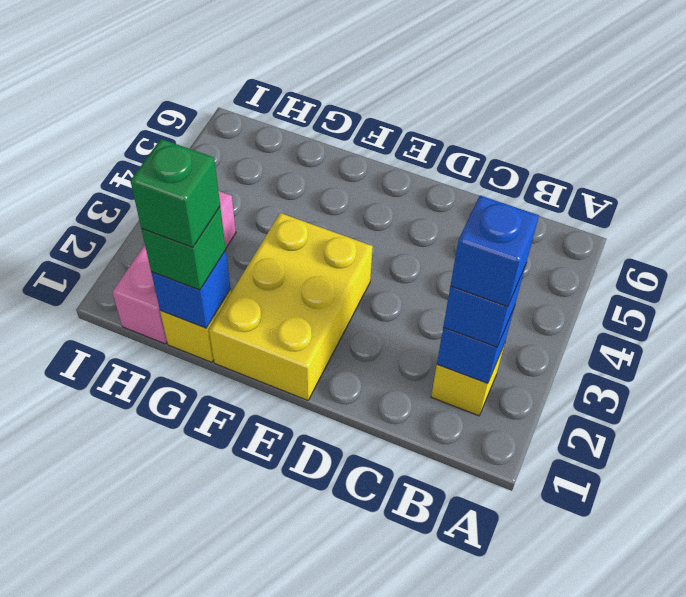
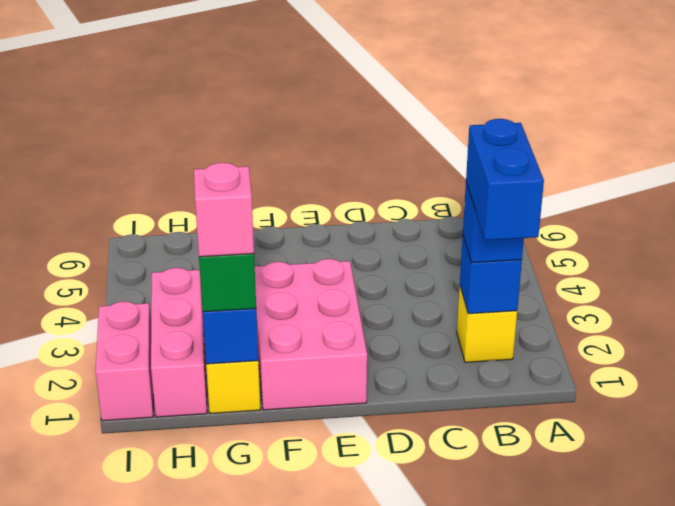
blue brick B2 level 4 -> blue brick B1:B2 level 4
yellow brick E1:F3 level 1 -> pink brick E1:F3 level 1
green brick G1 level 4 -> pink brick G1 level 4
none -> pink brick I1:I2 level 1

